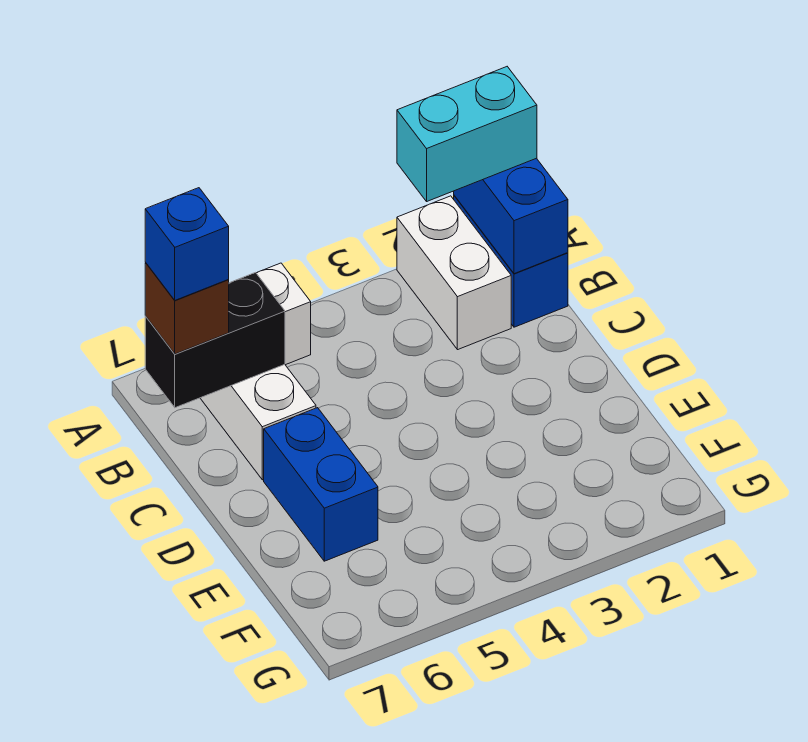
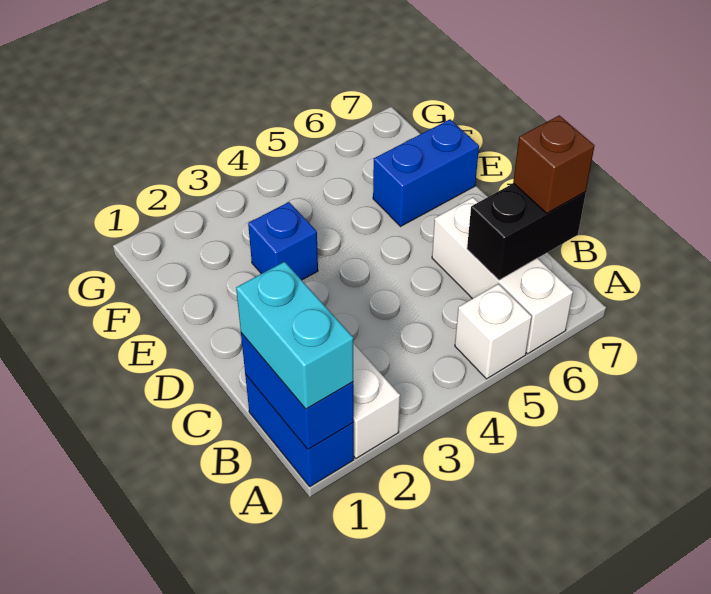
cyan brick A1:A2 level 3 -> cyan brick A1:B1 level 3
blue brick B7 level 4 -> blue brick E3 level 1
blue brick D6:E6 level 1 -> blue brick E6:E7 level 1

